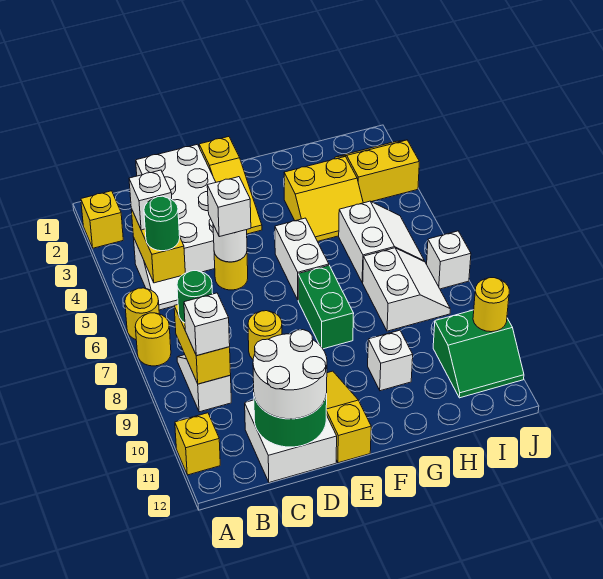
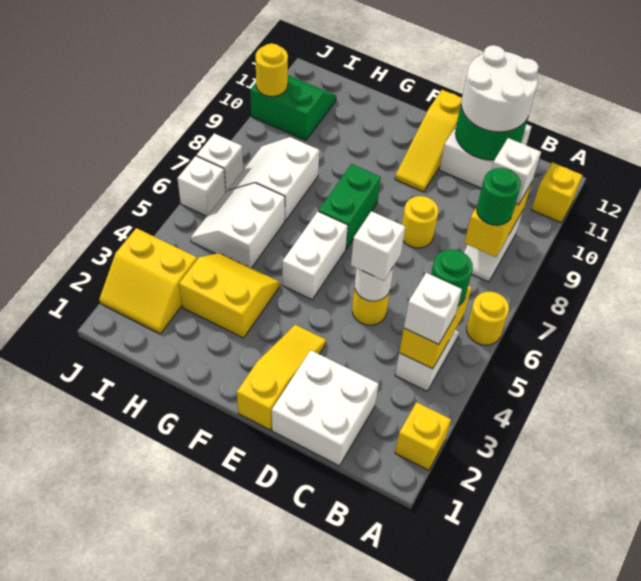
yellow round brick A7 level 1 -> none
white brick C1:D4 level 1 -> white brick C1:D2 level 1
white brick G10 level 1 -> white brick J6 level 1

